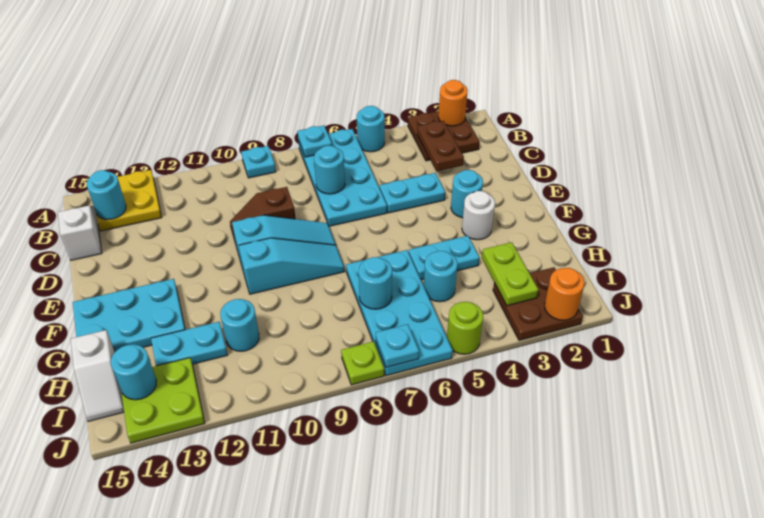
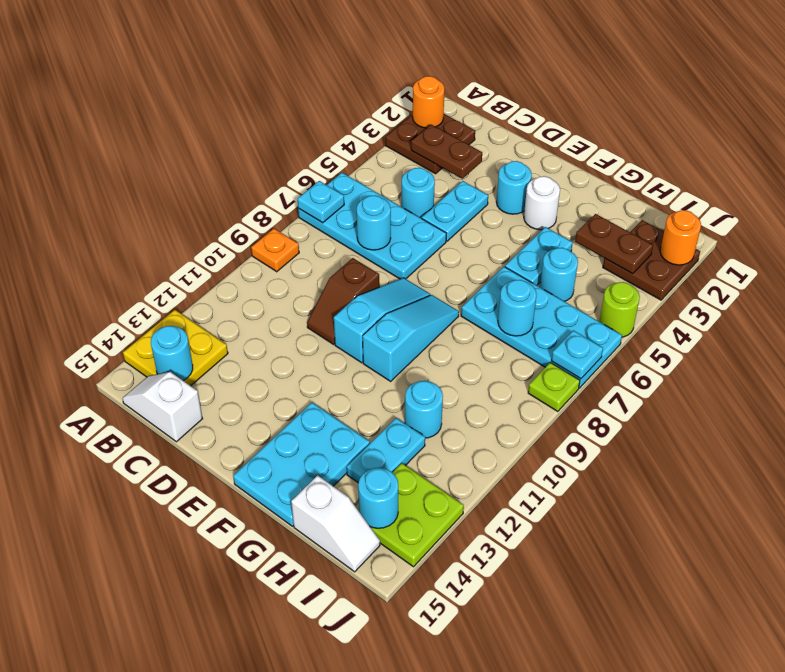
cyan round brick A5 level 1 -> cyan round brick C5 level 1
cyan plate A9 level 1 -> orange plate A9 level 1
lime plate H3:I3 level 2 -> brown plate H3:I3 level 2

